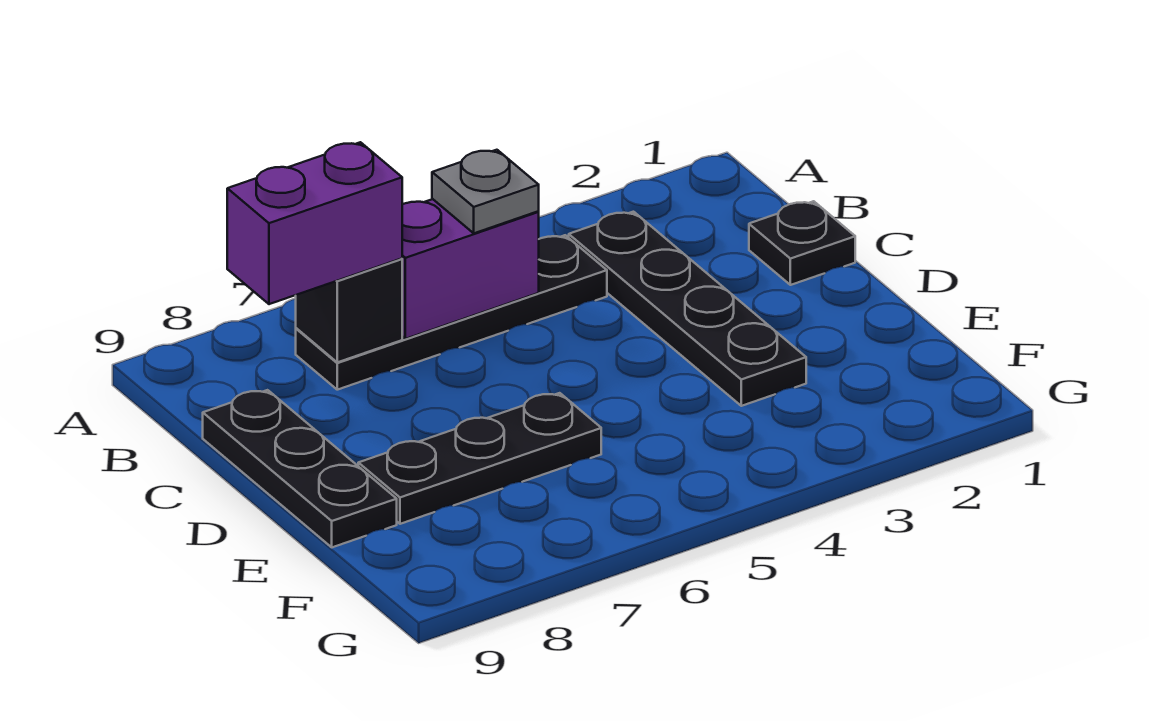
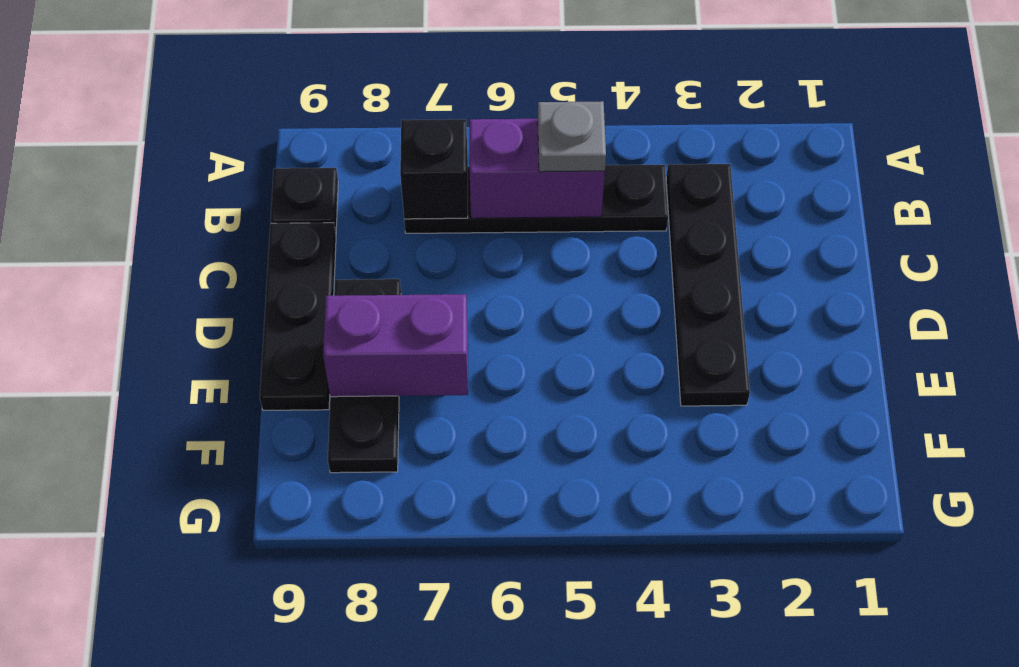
purple brick B7:B8 level 3 -> purple brick E7:E8 level 2
black plate C1 level 1 -> black plate B9 level 1
black plate E6:E8 level 1 -> black plate D8:F8 level 1

